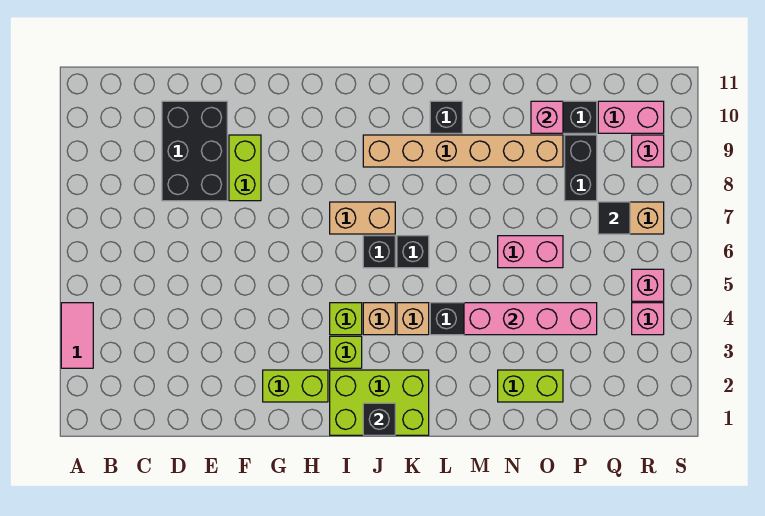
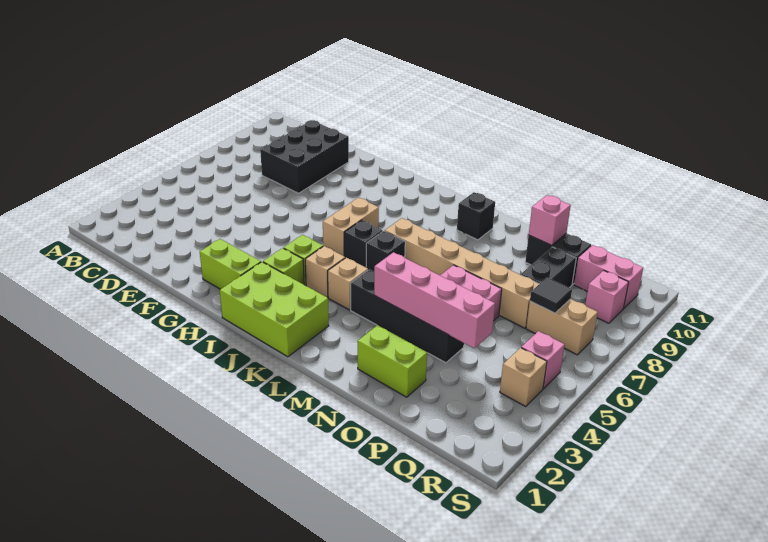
pink tile A3:A4 level 1 -> none
lime brick F8:F9 level 1 -> none
tan brick I7:J7 level 1 -> tan brick I6:I7 level 1
black brick J1 level 2 -> none
tan brick J9:O9 level 1 -> tan brick K7:P7 level 1
pink brick R4 level 1 -> tan brick R4 level 1

